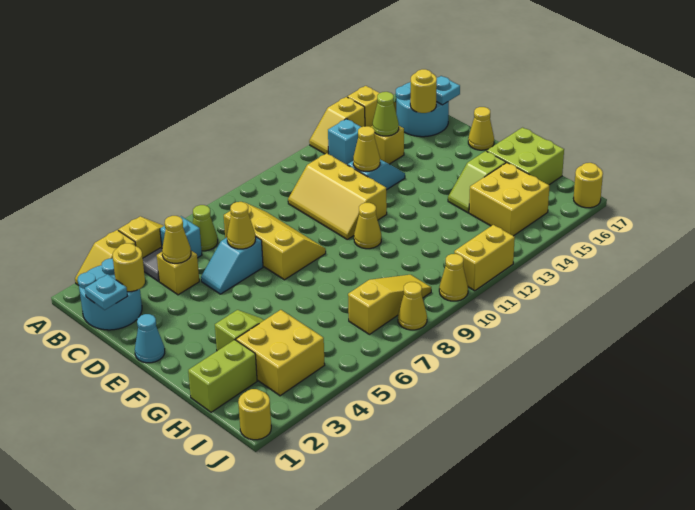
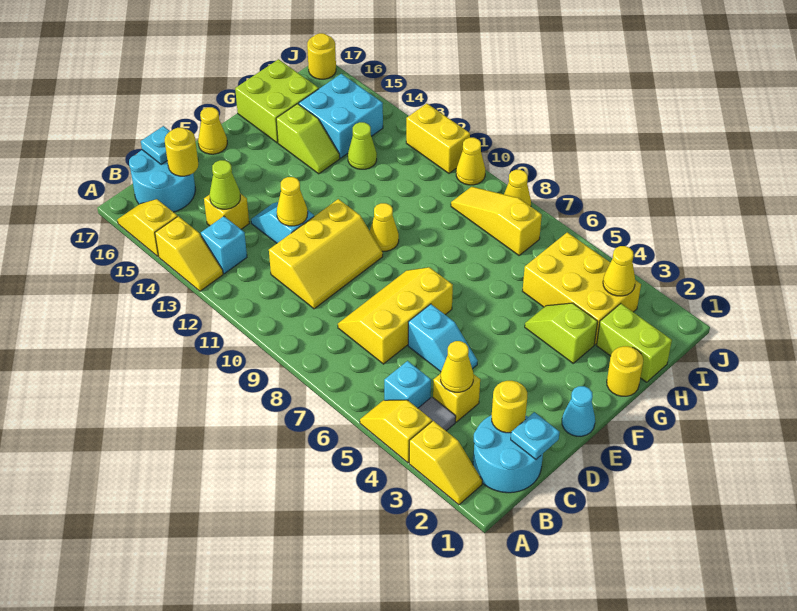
lime cone B6 level 1 -> lime cone H13 level 1
yellow cone D6 level 2 -> yellow cone I3 level 2
yellow brick H3:I4 level 1 -> yellow brick H3:I5 level 1
yellow brick H14:I15 level 1 -> cyan brick H14:I15 level 1
yellow round brick J1 level 1 -> yellow round brick G1 level 1

